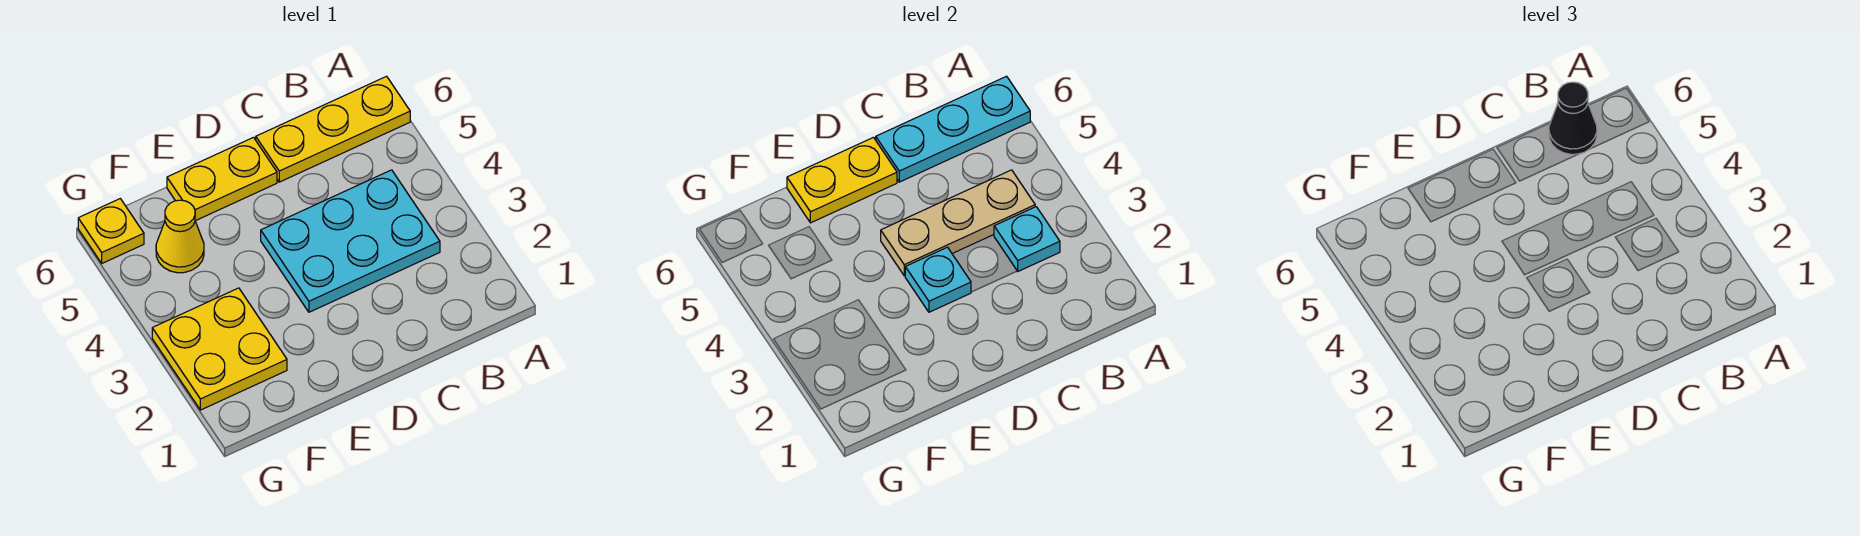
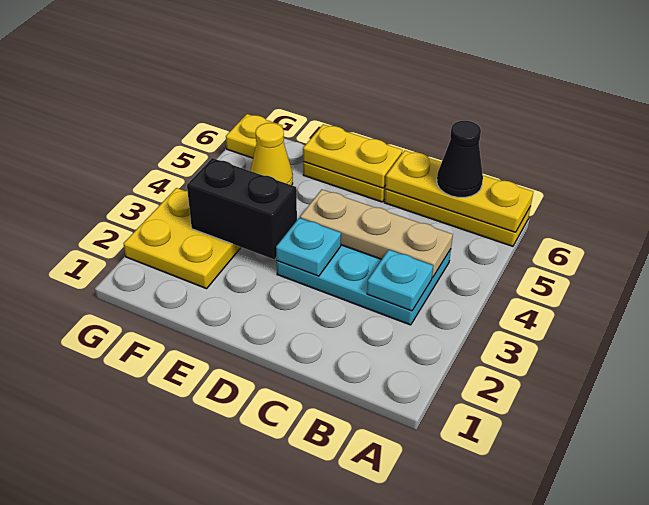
cyan plate A6:C6 level 2 -> yellow plate A6:C6 level 2
none -> black brick E3:F3 level 2

